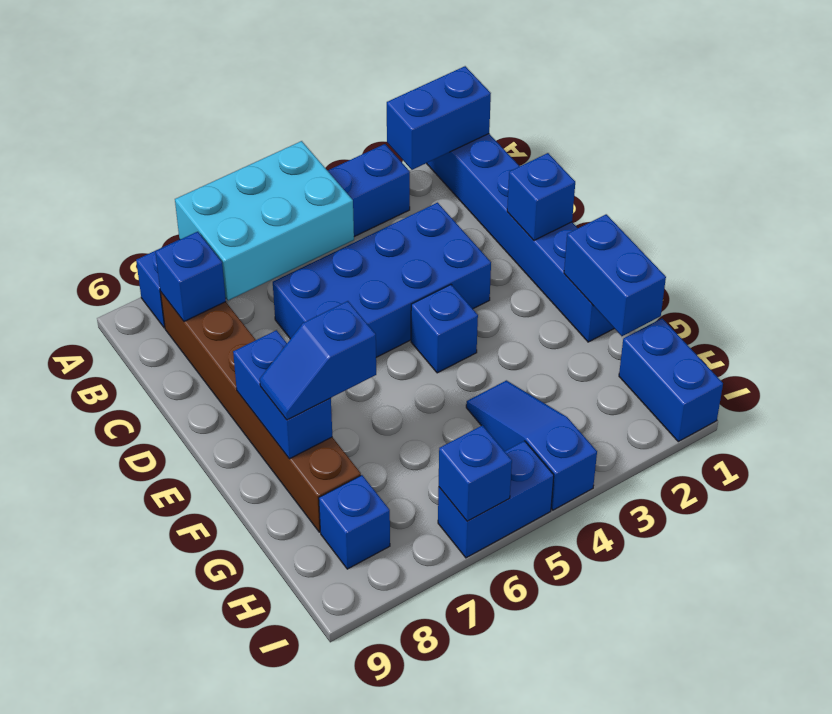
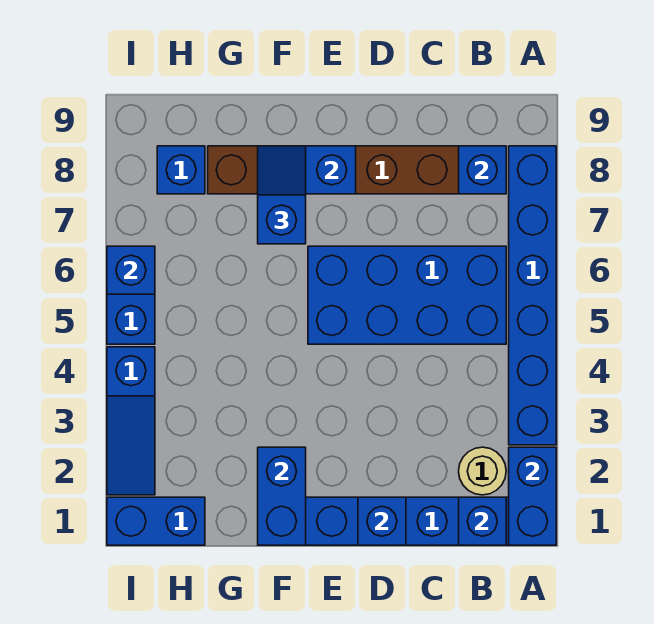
cyan brick A5:B7 level 2 -> none
none -> tan round brick B2 level 1
blue brick C3:D6 level 1 -> blue brick B5:E6 level 1
blue brick E4 level 1 -> blue brick B1 level 2
blue brick F1:G1 level 2 -> blue brick F1:F2 level 2
blue slope G4:I4 level 1 top I -> blue slope I2:I4 level 1 top 4

